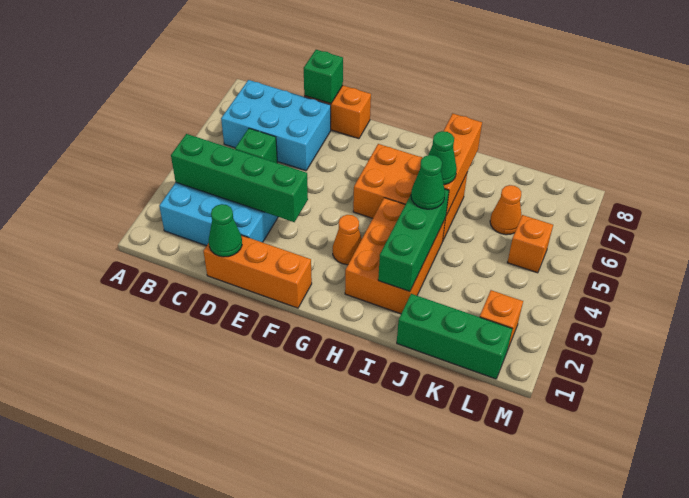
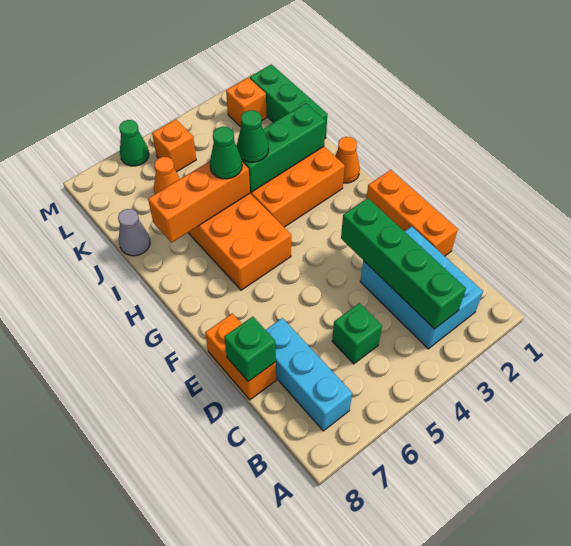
cyan brick B6:D7 level 1 -> cyan brick B7:D7 level 1
green cone D1 level 2 -> green cone M6 level 1
orange cone G3 level 1 -> orange cone H1 level 1
none -> grey cone J8 level 1

